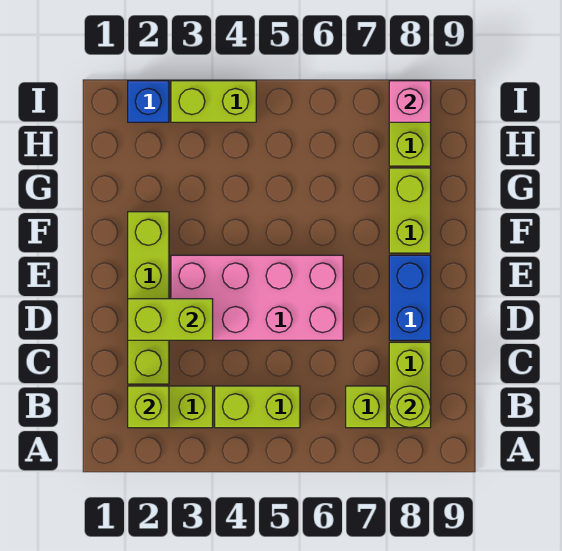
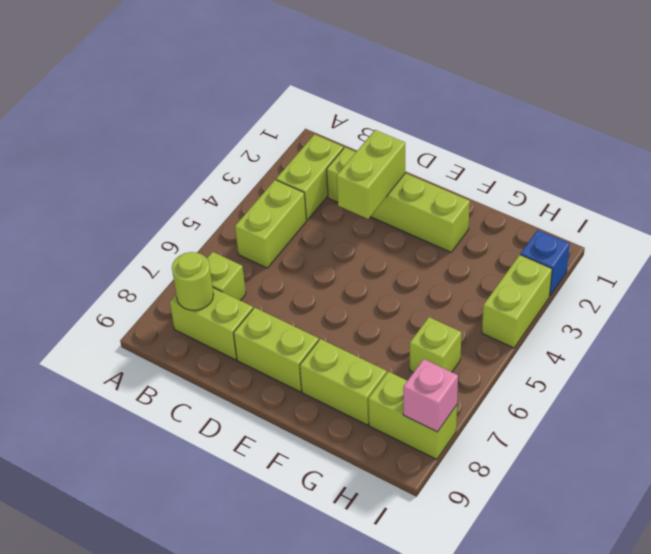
lime brick B2 level 2 -> lime brick H6 level 1
pink brick D3:E6 level 1 -> none
blue brick D8:E8 level 1 -> lime brick D8:E8 level 1

